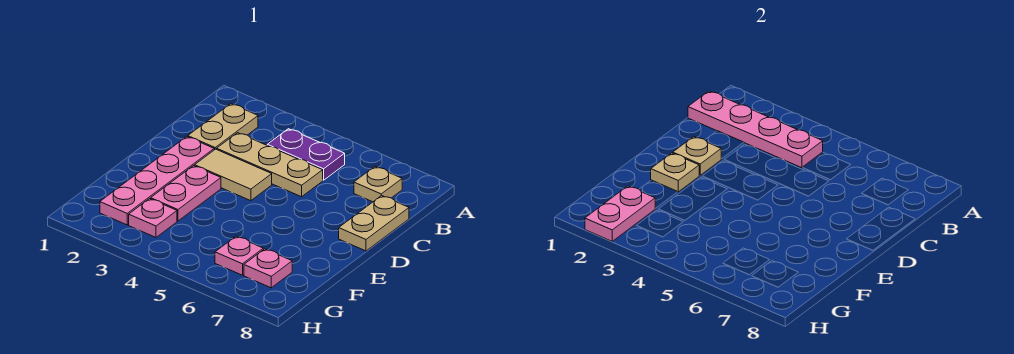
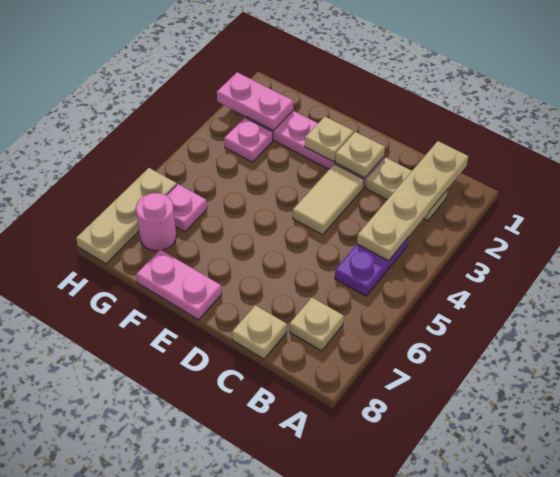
pink plate B1:B4 level 2 -> tan plate B1:B4 level 2
tan plate C3:C5 level 1 -> tan plate H6:H8 level 1
tan plate C8:D8 level 1 -> tan plate C8 level 1
pink plate E3:F3 level 1 -> pink plate E8:F8 level 1
pink plate G7 level 1 -> pink round brick G7 level 1

